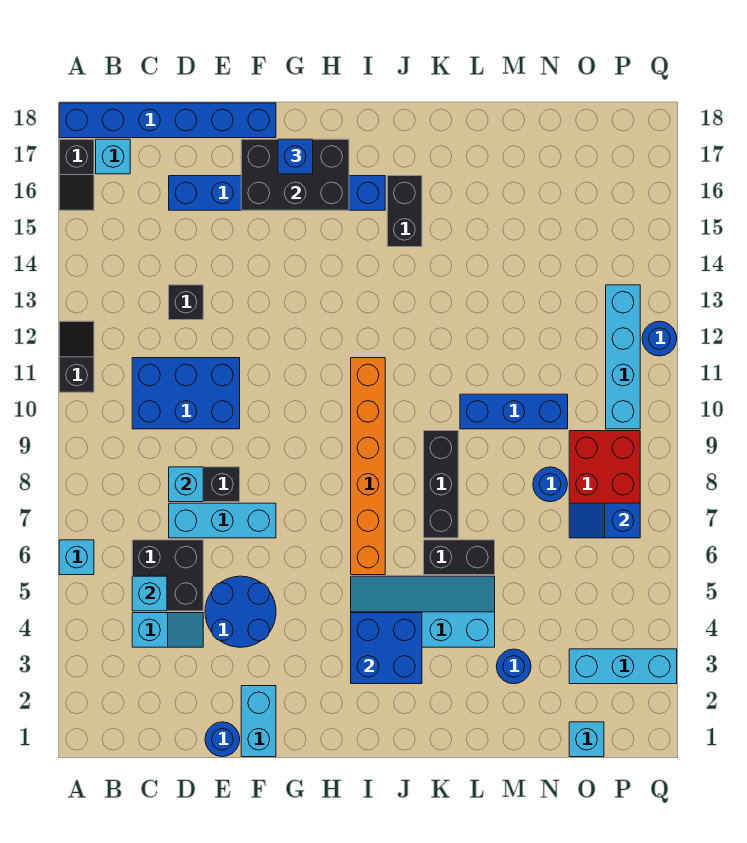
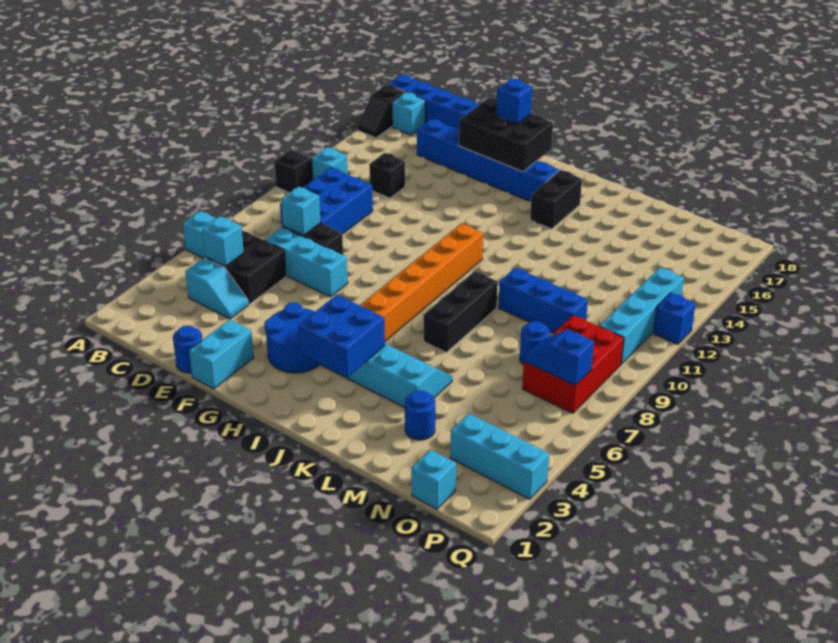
none -> cyan brick B12 level 1
blue brick C10:E11 level 1 -> blue brick C9:D11 level 1
blue round brick E4:F5 level 1 -> blue round brick G3:H4 level 1
black brick K6:L6 level 1 -> none
blue round brick Q12 level 1 -> blue brick Q12 level 1

